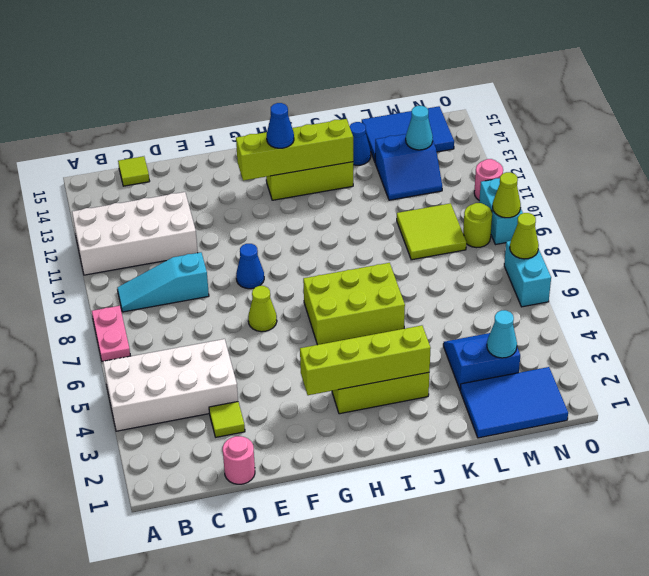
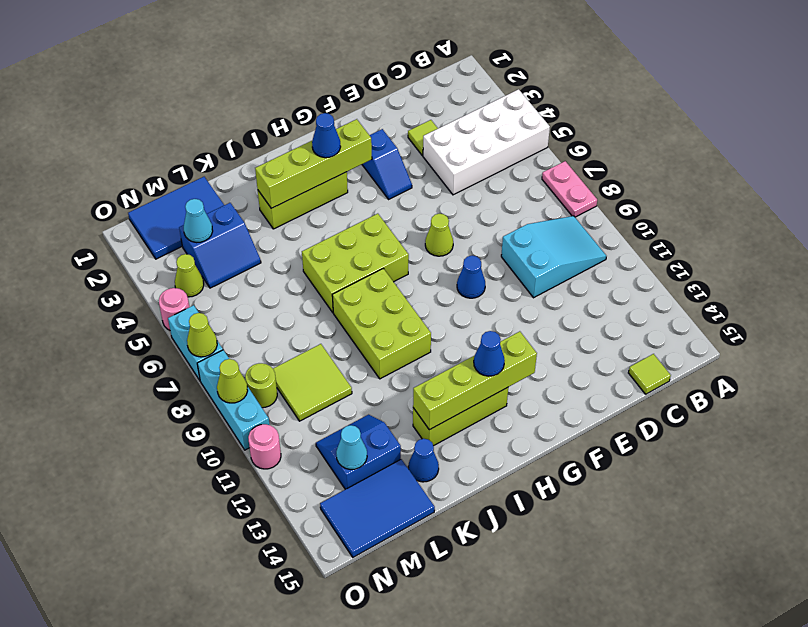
white brick A11:D12 level 1 -> none
cyan slope B9:D9 level 1 top D -> cyan slope B9:D10 level 1 top D
pink round brick D1 level 1 -> pink round brick O5 level 1
none -> blue slope F3:F4 level 1 top 3
none -> blue cone H3 level 3
none -> lime brick I8:J10 level 1
none -> lime cone N4 level 1
cyan brick O9:O10 level 1 -> cyan brick O8:O10 level 1

